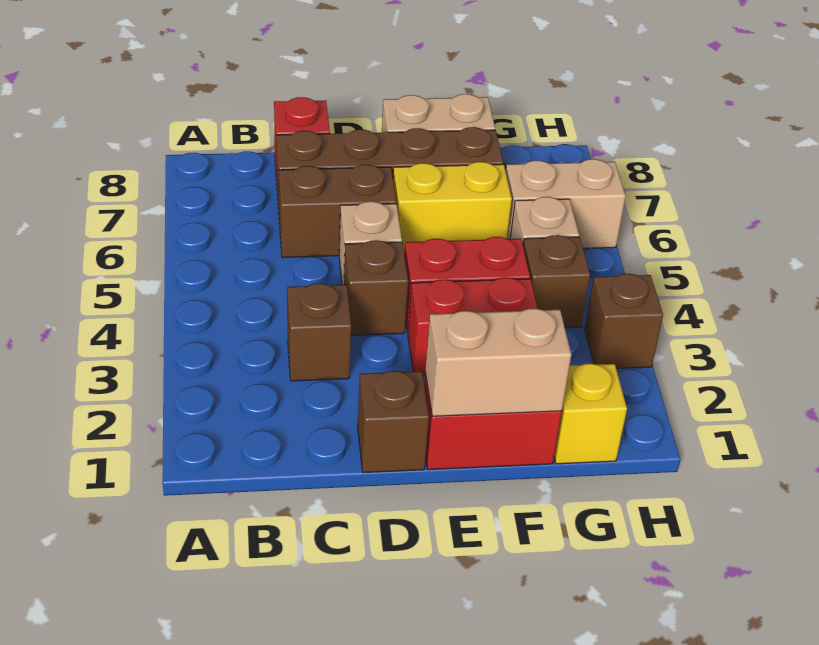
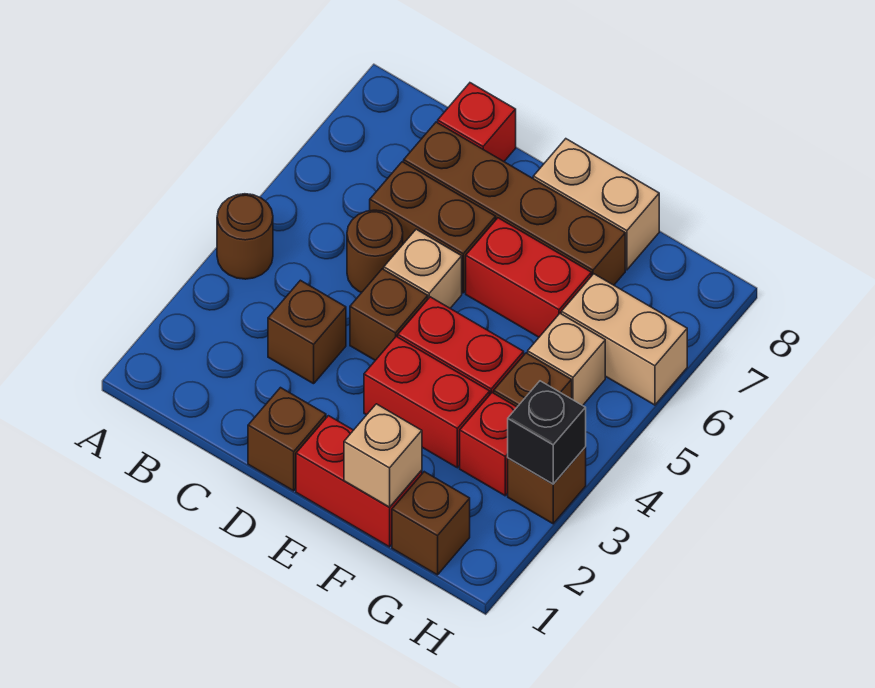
none -> brown round brick A4 level 1
none -> brown round brick C5 level 1
tan brick E1:F1 level 2 -> tan brick F1 level 2
yellow brick E6:F6 level 1 -> red brick E6:F6 level 1
yellow brick G1 level 1 -> brown brick G1 level 1
none -> red brick G3 level 1
none -> black brick H3 level 2

